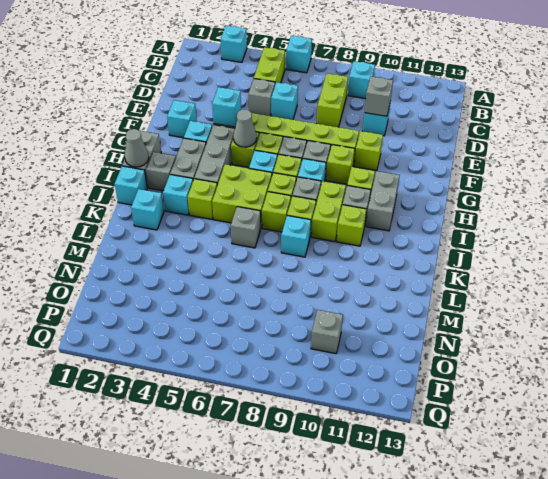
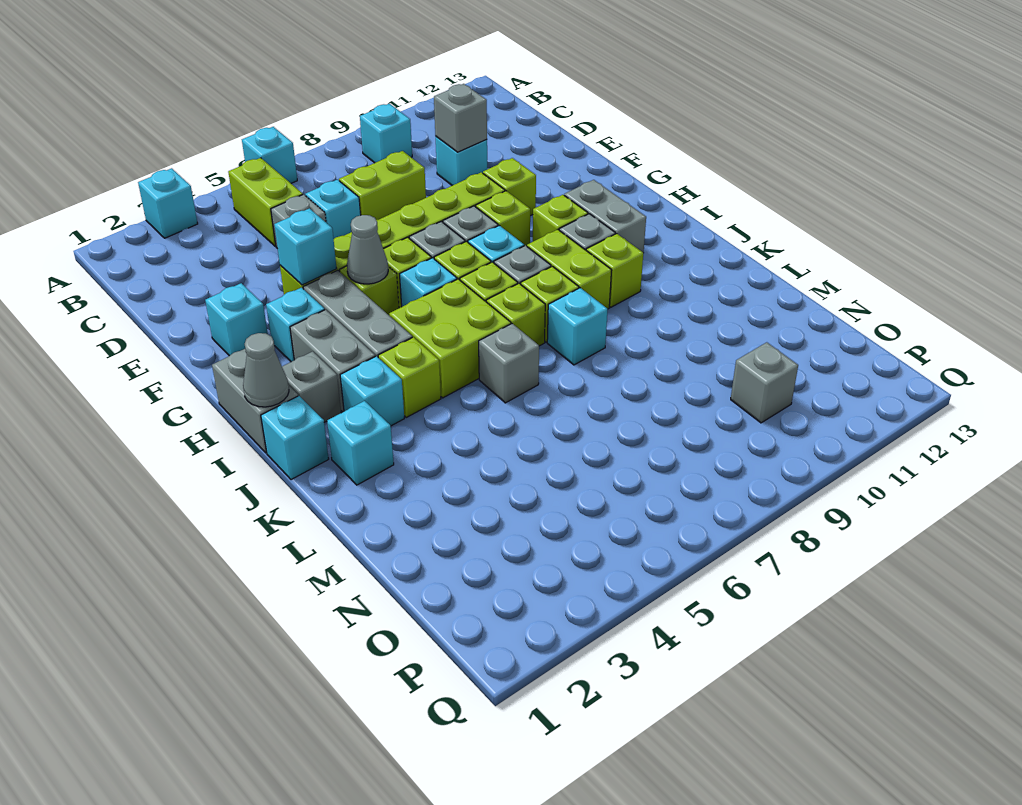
lime brick C8:D8 level 1 -> lime brick D7:D8 level 1

